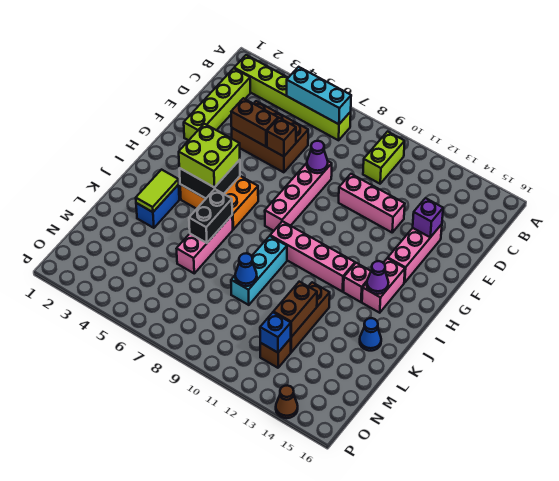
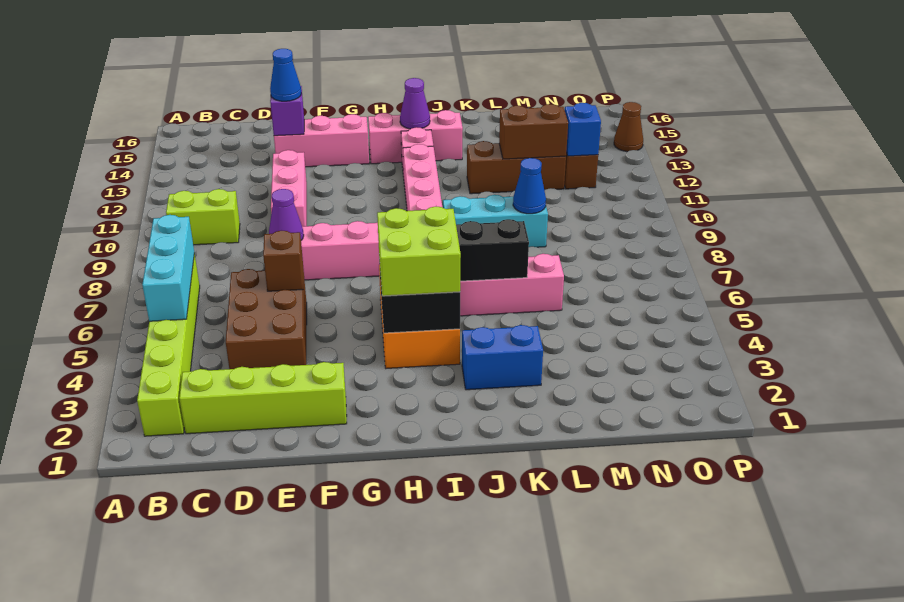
brown brick E4:E5 level 2 -> none
pink brick H14:I14 level 1 -> pink brick H14:J14 level 1
lime tile J3:K3 level 2 -> none
blue cone K15 level 1 -> blue cone E14 level 3

